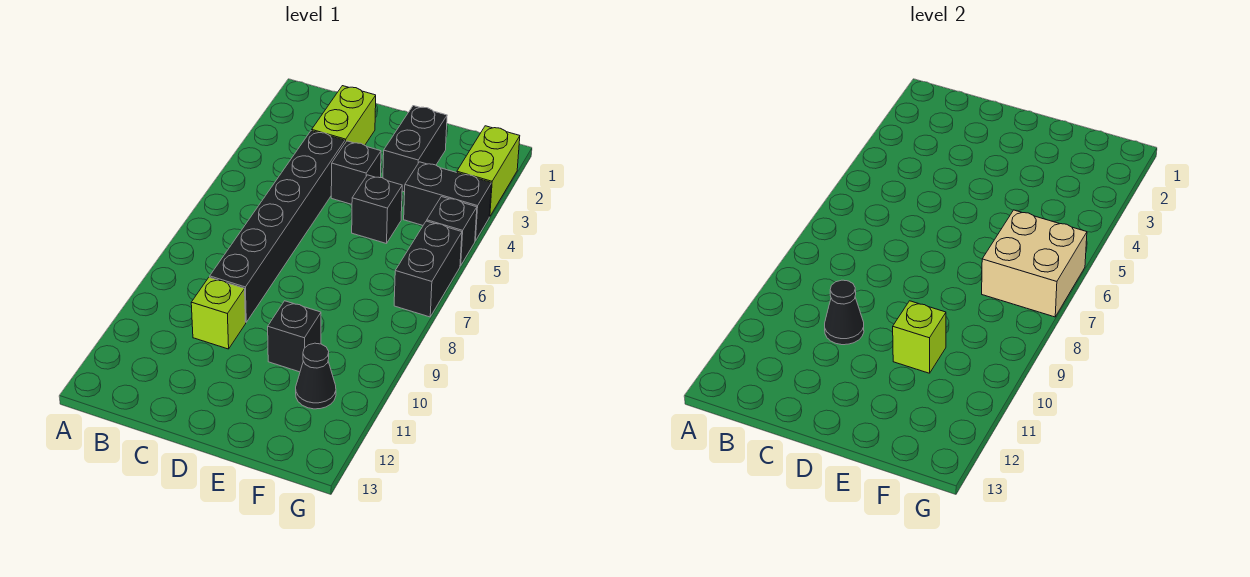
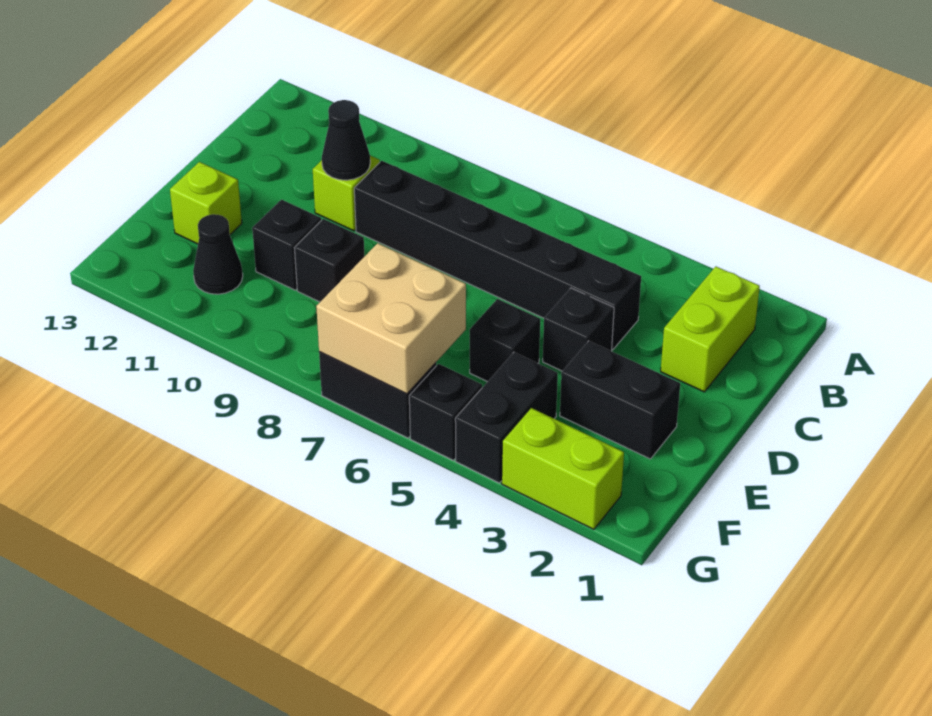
lime brick C2:C3 level 1 -> lime brick B2:C2 level 1
none -> black brick E9 level 1
lime brick E10 level 2 -> lime brick E12 level 1

